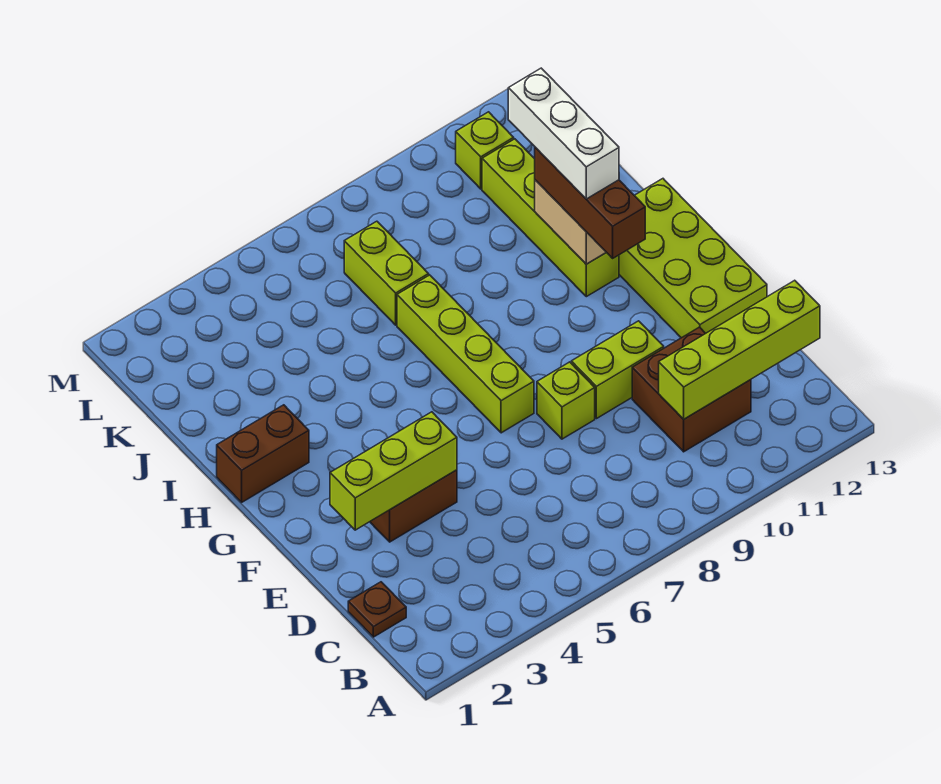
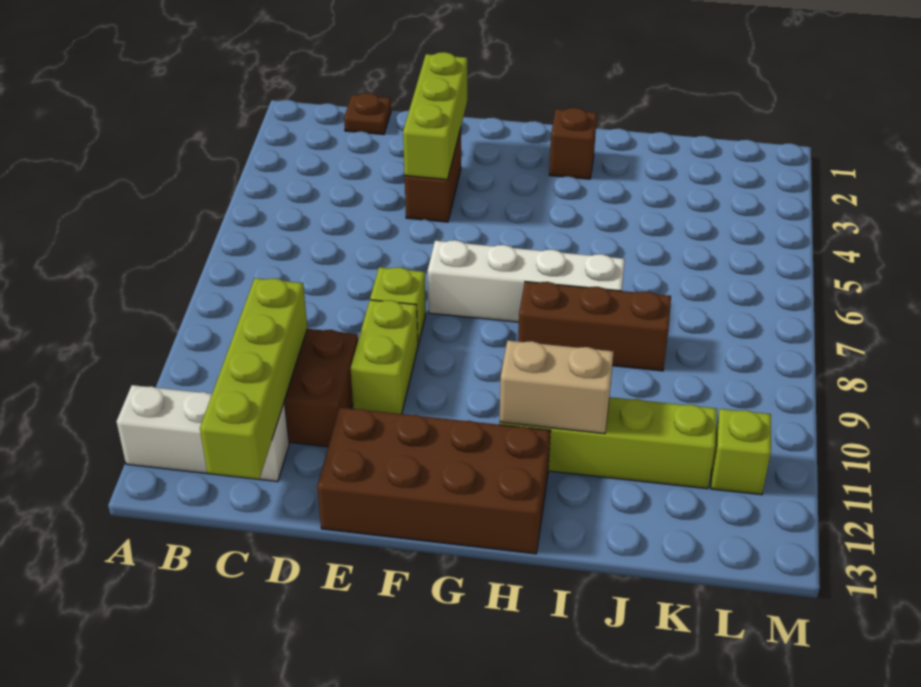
lime brick E12:H13 level 1 -> brown brick E12:H13 level 1
lime brick F7:I7 level 1 -> white brick F7:I7 level 1
brown brick G11:I11 level 3 -> brown brick H8:J8 level 1
brown brick H1:H2 level 1 -> brown brick H2 level 1
white brick H11:J11 level 4 -> white brick A12:C12 level 1
lime brick J7:K7 level 1 -> none

